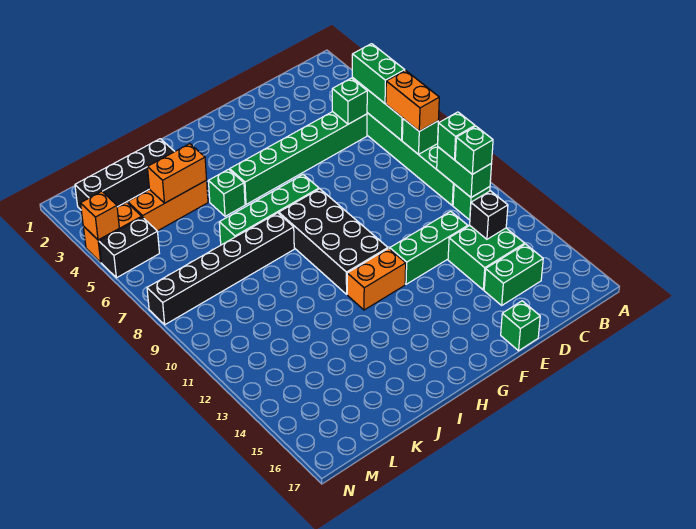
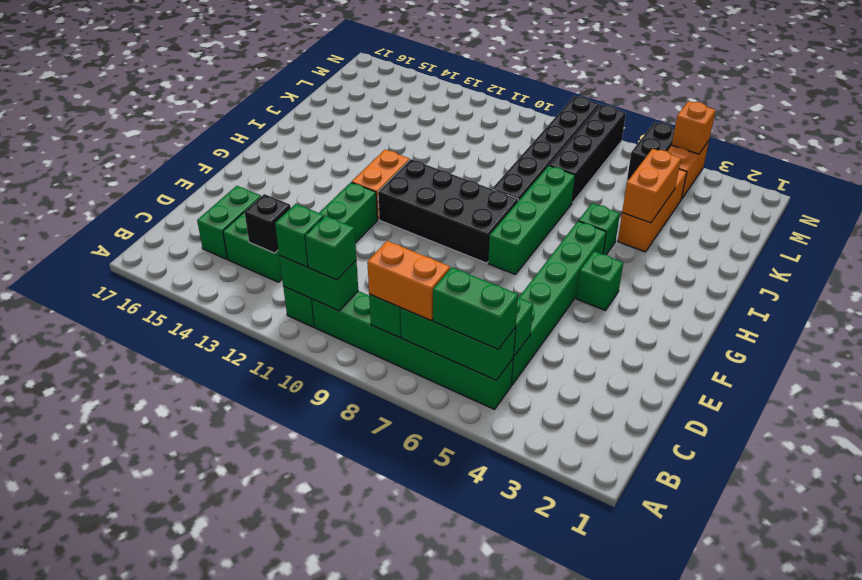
green brick E17 level 1 -> green brick G4 level 1
black brick J2:M2 level 1 -> black brick K7:N7 level 1

